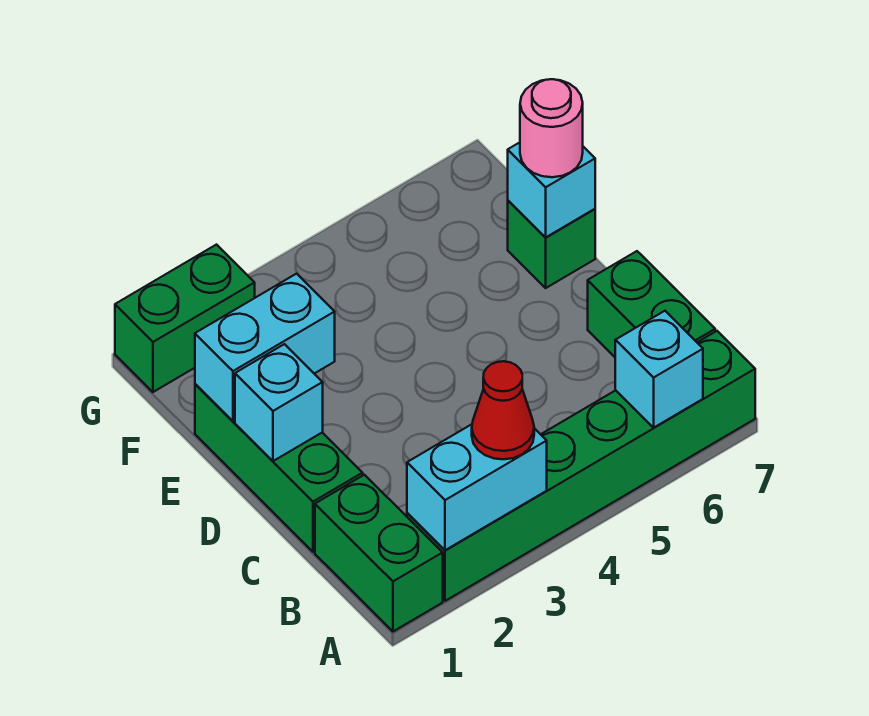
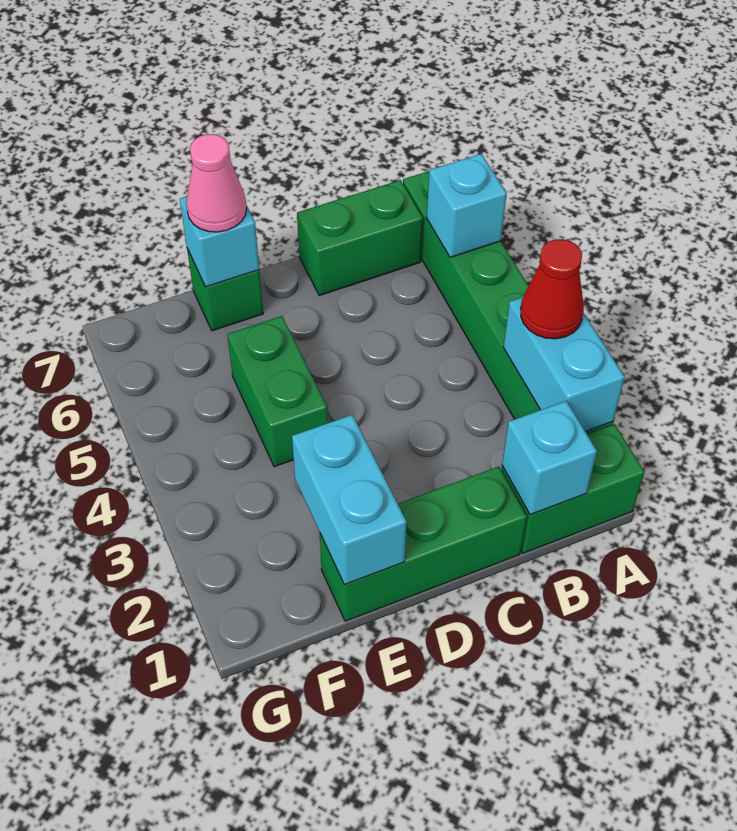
cyan brick D1 level 2 -> cyan brick B1 level 2
pink round brick E7 level 3 -> pink cone E7 level 3
green brick G1:G2 level 1 -> green brick E4:E5 level 1

